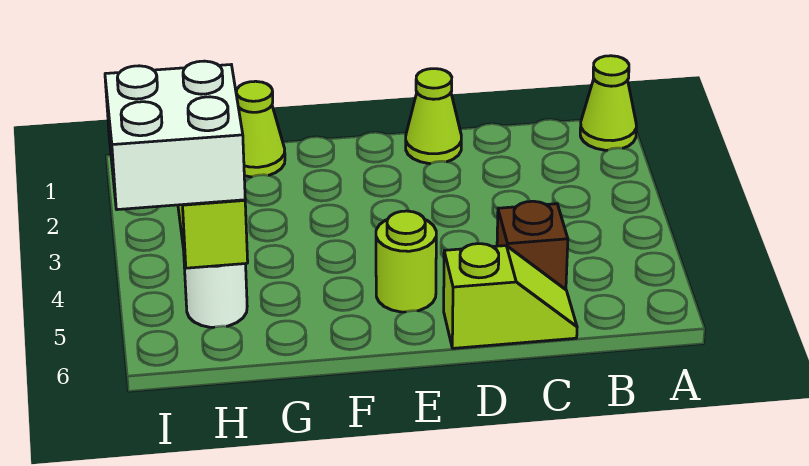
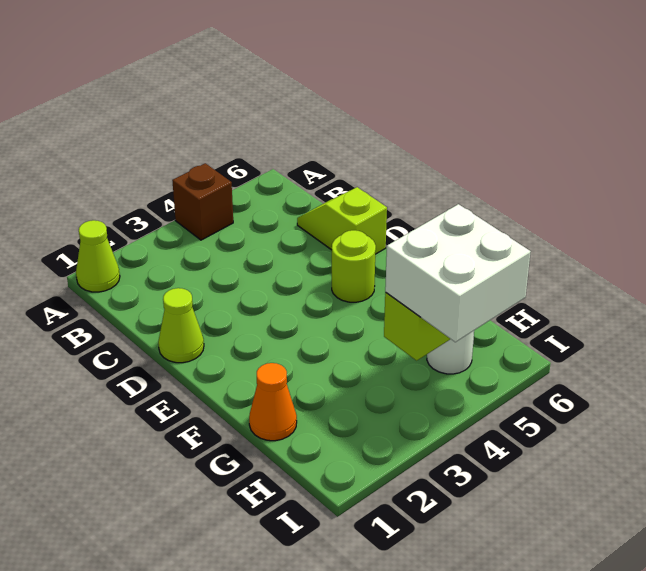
brown brick C5 level 1 -> brown brick A4 level 1
lime cone G1 level 1 -> orange cone G1 level 1

